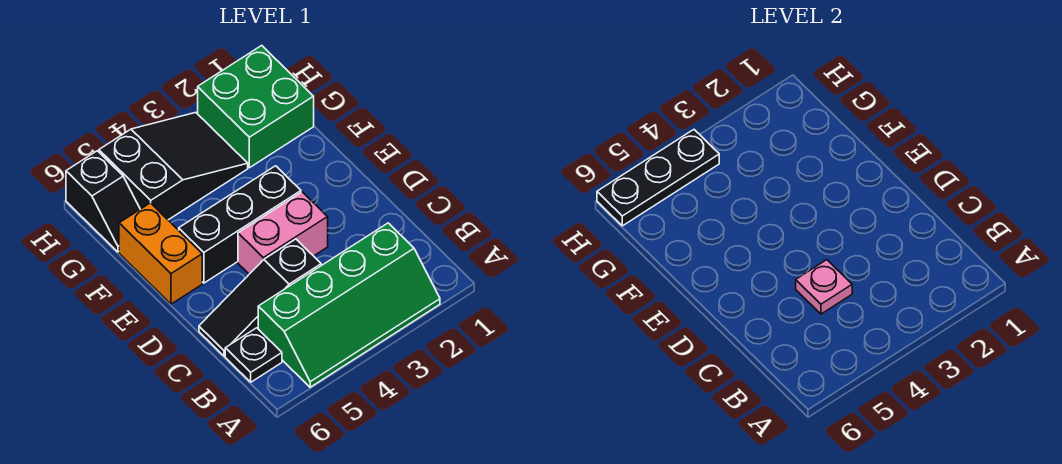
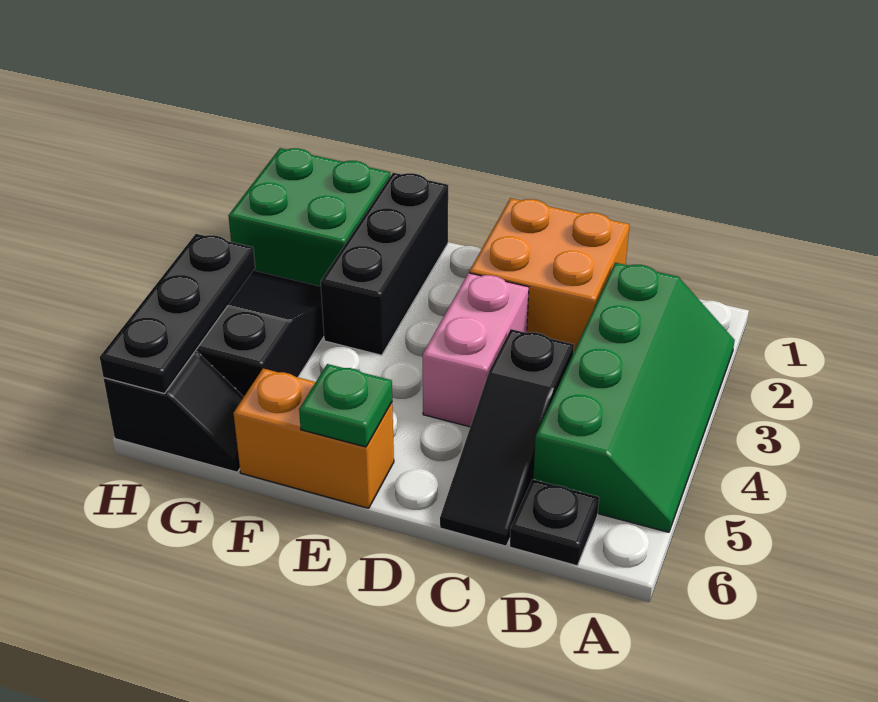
none -> orange brick C1:D2 level 1
pink plate C4 level 2 -> none
black brick E3:E5 level 1 -> black brick F1:F3 level 1
none -> green plate E6 level 2

